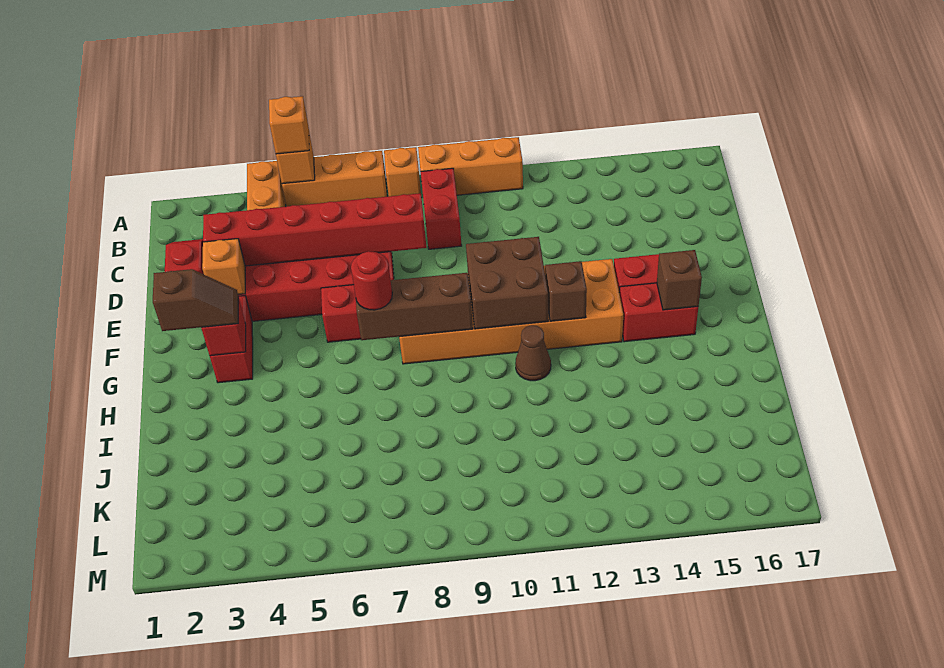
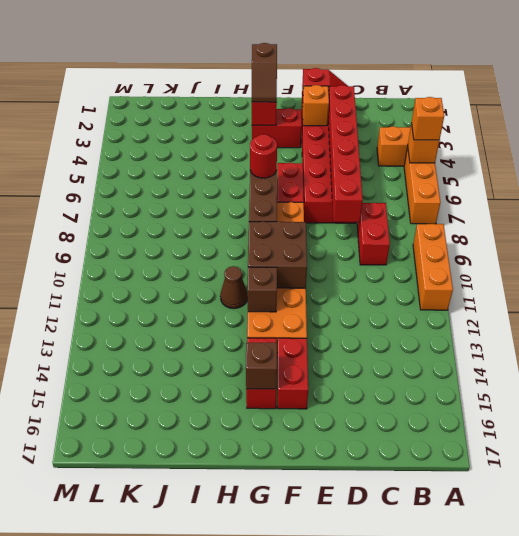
orange brick A8 level 1 -> none
red brick B9:C9 level 1 -> red brick C8:C9 level 1

